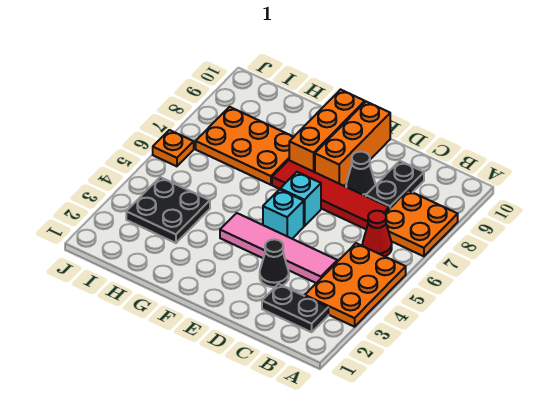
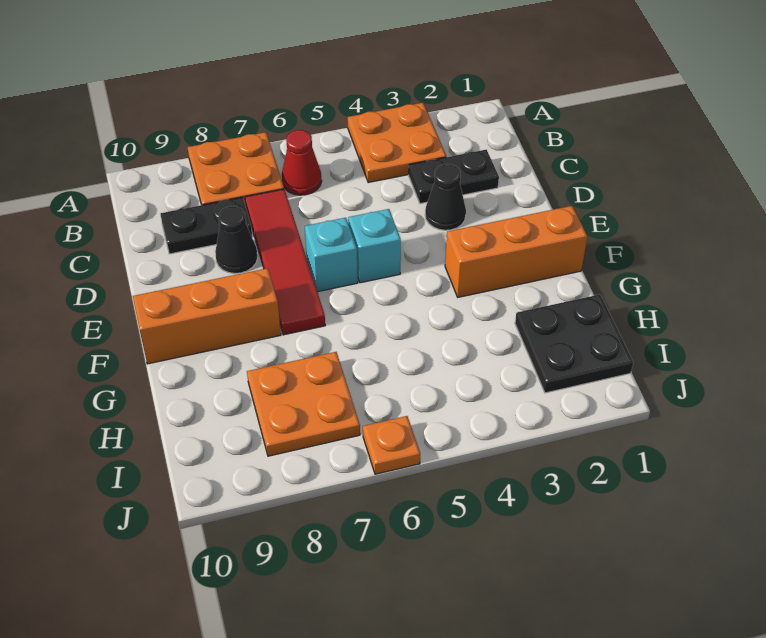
orange plate A3:B5 level 1 -> orange plate A3:B4 level 1
black plate B2:C2 level 1 -> black plate C2:C3 level 1
pink tile C4:F4 level 1 -> none
orange brick E8:E10 level 1 -> orange brick F1:F3 level 1
orange plate G7:I8 level 1 -> orange plate H7:I8 level 1
black plate H3:I4 level 1 -> black plate H1:I2 level 1

